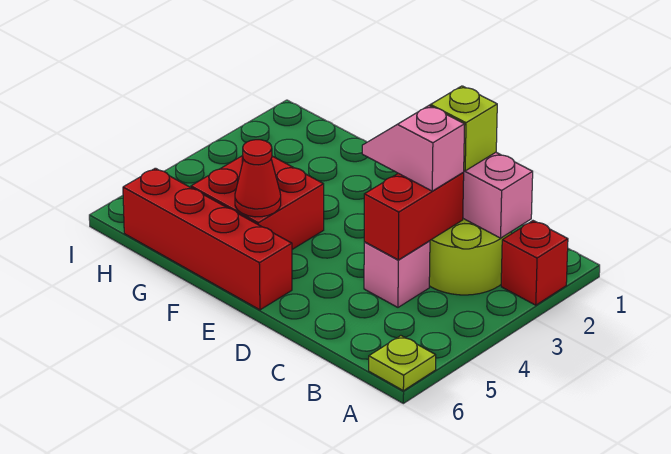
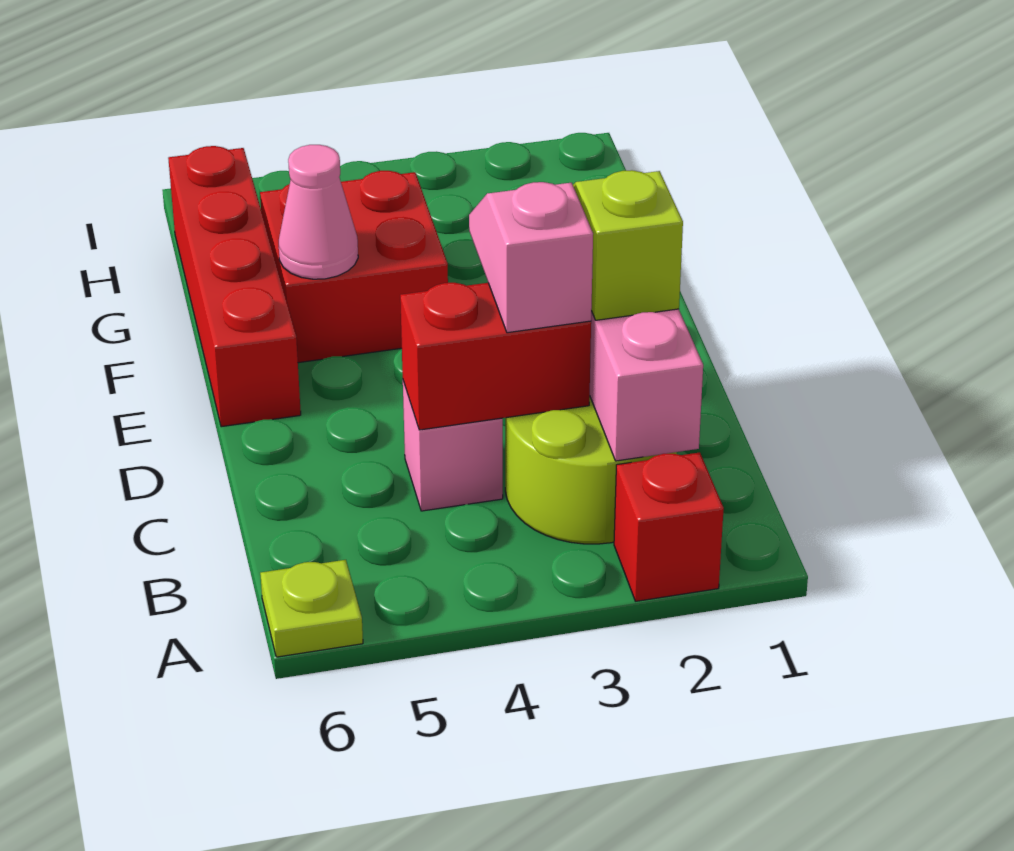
red cone F5 level 2 -> pink cone F5 level 2

